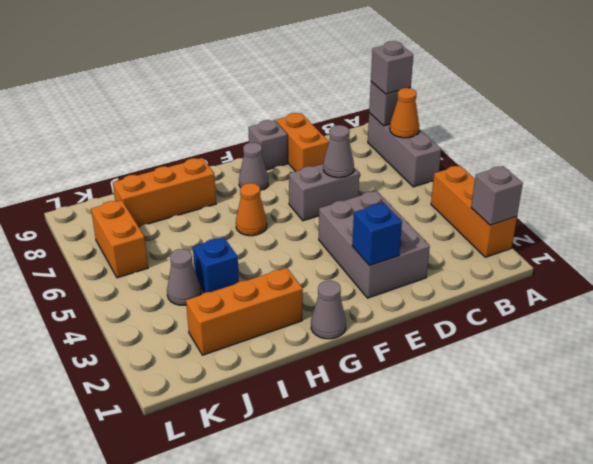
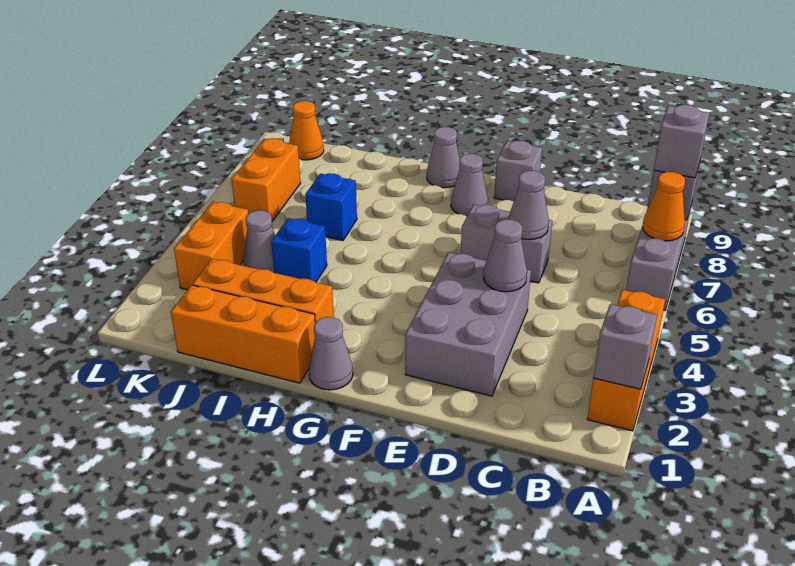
none -> grey cone D4 level 2
orange brick D8:D9 level 1 -> orange brick K3:K4 level 1
blue brick E2 level 2 -> blue brick I6 level 1
orange cone G6 level 1 -> orange cone K9 level 1
none -> grey cone G9 level 1
orange brick H8:J8 level 1 -> orange brick H1:J1 level 1

